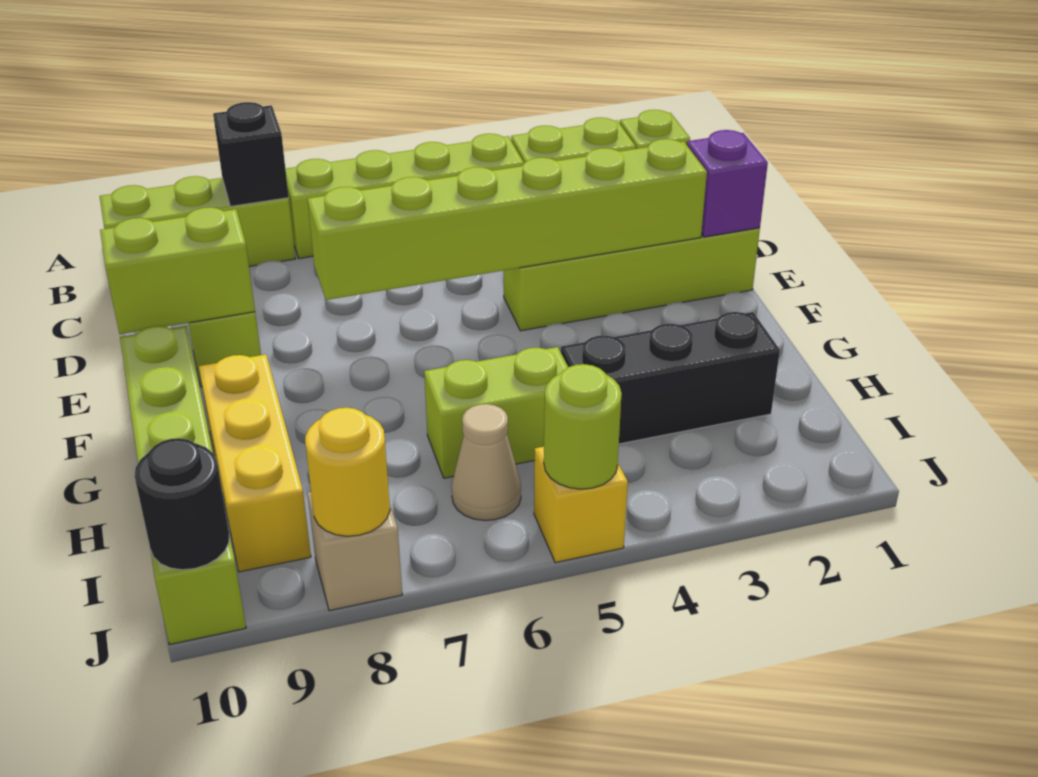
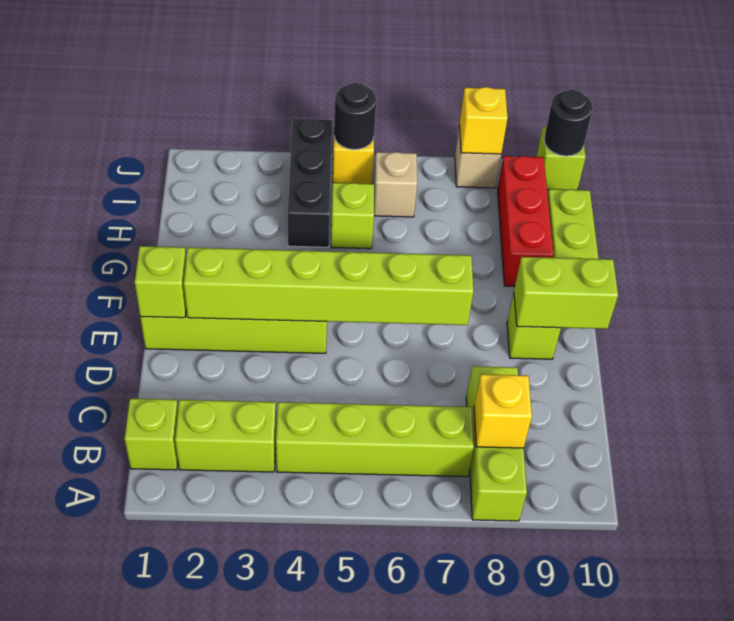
lime brick B8:B10 level 1 -> lime brick A8:C8 level 1
black brick B8 level 2 -> yellow brick B8 level 2
purple brick E1 level 2 -> lime brick E1 level 2
yellow brick G9:I9 level 1 -> red brick G9:I9 level 1
black brick H2:H4 level 1 -> black brick H4:J4 level 1
lime brick H5:H6 level 1 -> lime brick H5 level 1
tan cone I6 level 1 -> tan brick I6 level 1
lime round brick J5 level 2 -> black round brick J5 level 2
yellow round brick J8 level 2 -> yellow brick J8 level 2

